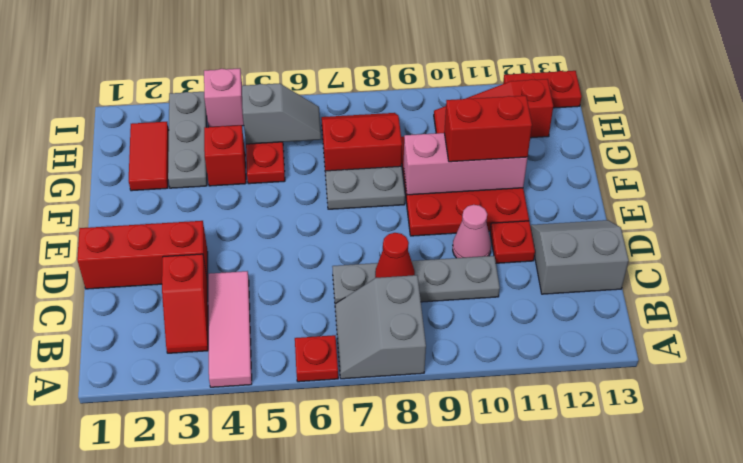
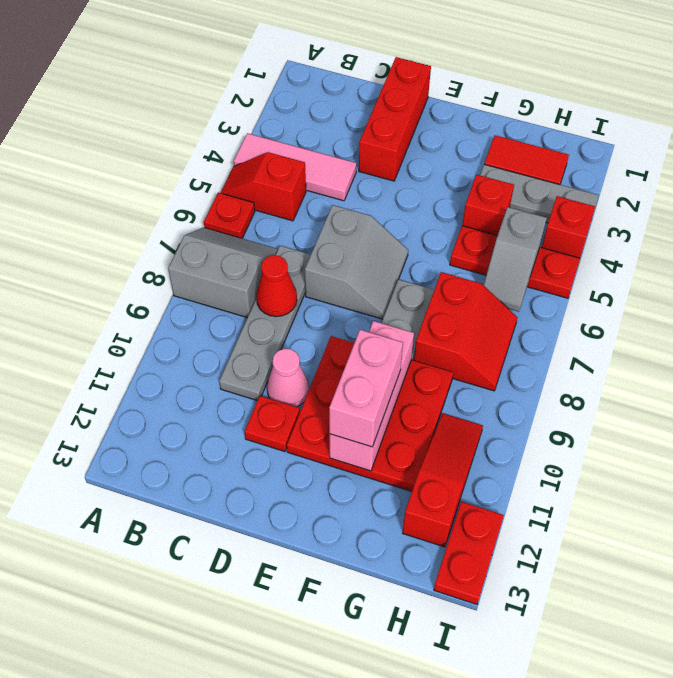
red slope B3:C3 level 1 top C -> red slope A5:B5 level 1 top B
grey slope C12:D13 level 1 top C -> grey slope D6:E7 level 1 top D
red brick F10:F11 level 3 -> pink brick F10:F11 level 3
pink brick I4 level 1 -> red brick I4 level 1

